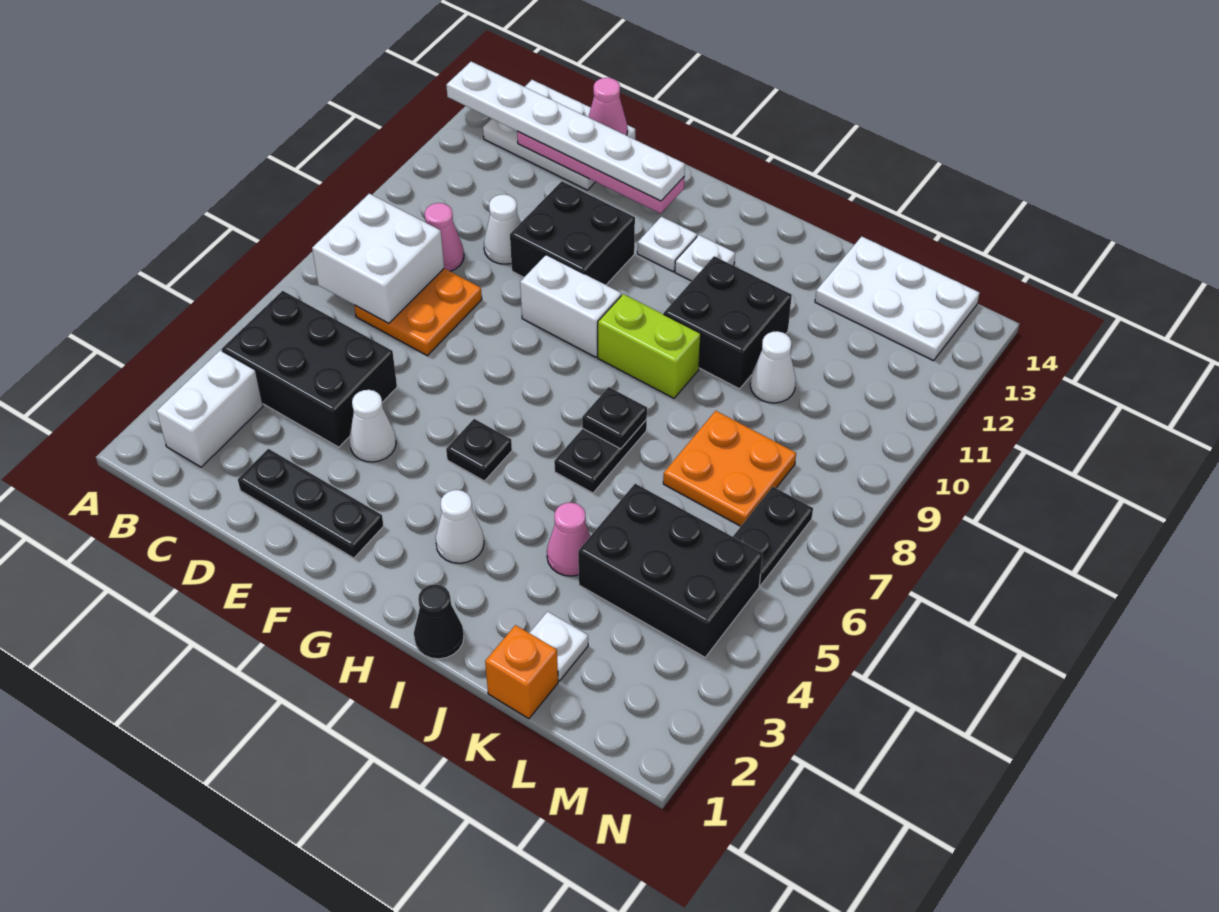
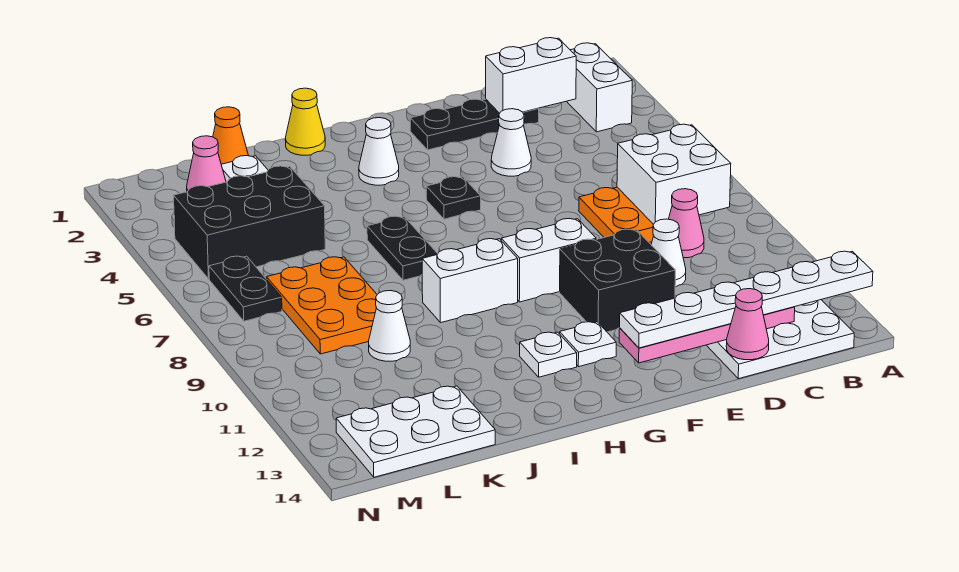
black brick B4:D5 level 1 -> none
none -> white brick C2:D2 level 2
lime brick H9:I9 level 1 -> white brick H9:I9 level 1
black cone I1 level 1 -> yellow cone I1 level 1
black plate I7 level 2 -> none
black brick I10:J11 level 1 -> none
pink cone J4 level 1 -> pink cone L2 level 1
orange brick K1 level 1 -> orange cone K1 level 1
orange plate K7:L8 level 1 -> orange plate K7:L9 level 1

